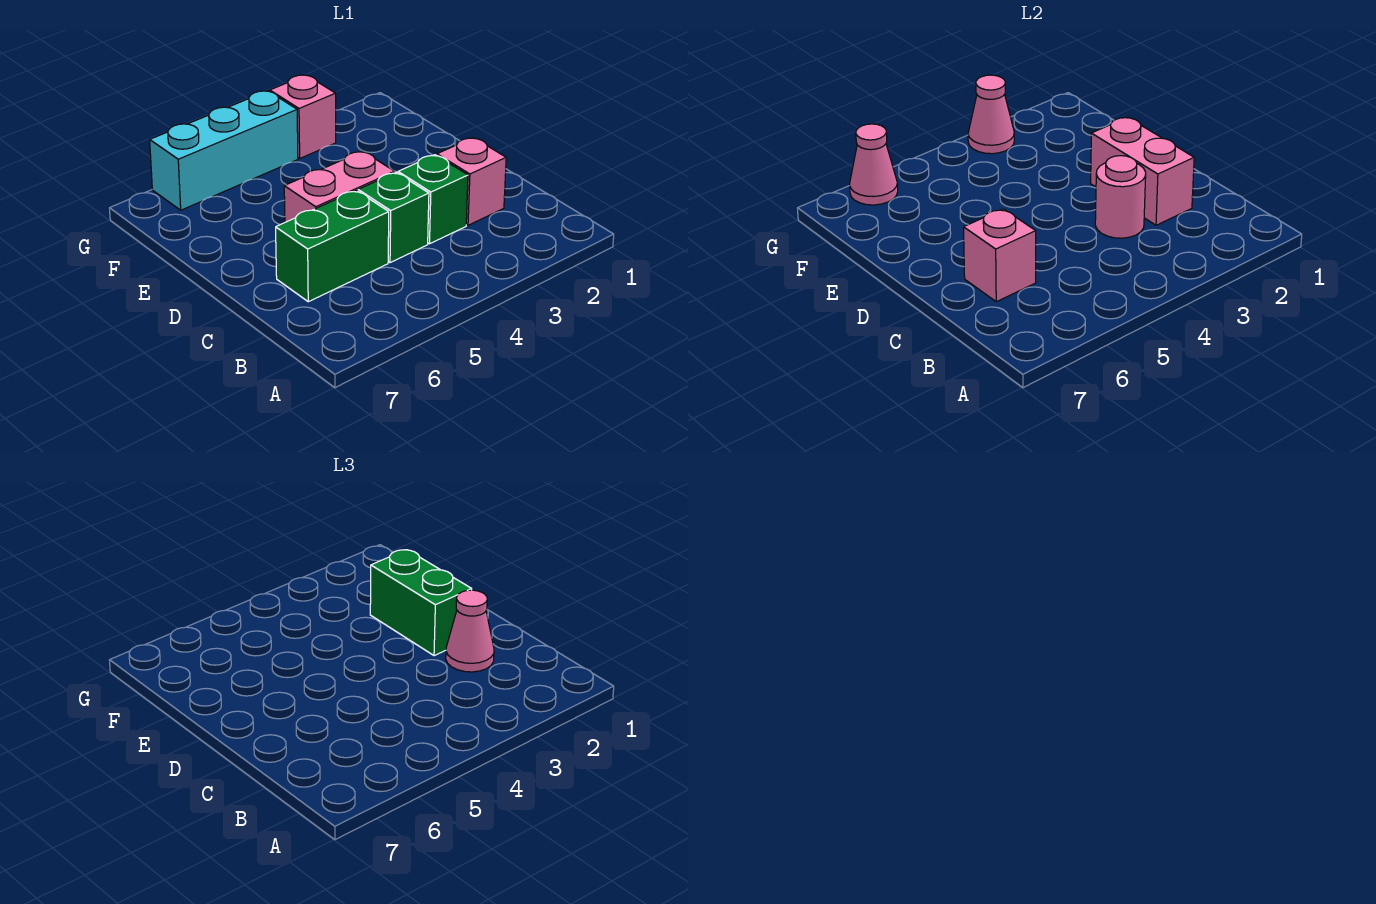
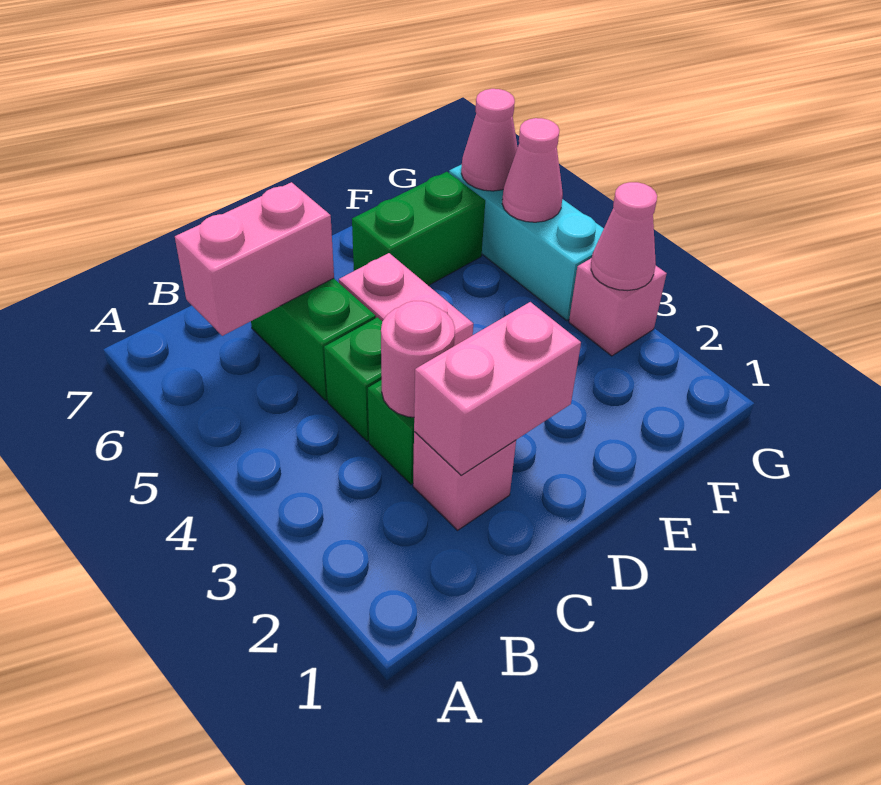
pink cone C2 level 3 -> pink cone G5 level 2
pink brick C6 level 2 -> pink brick B6:C6 level 2
green brick D2:E2 level 3 -> green brick E6:F6 level 1

